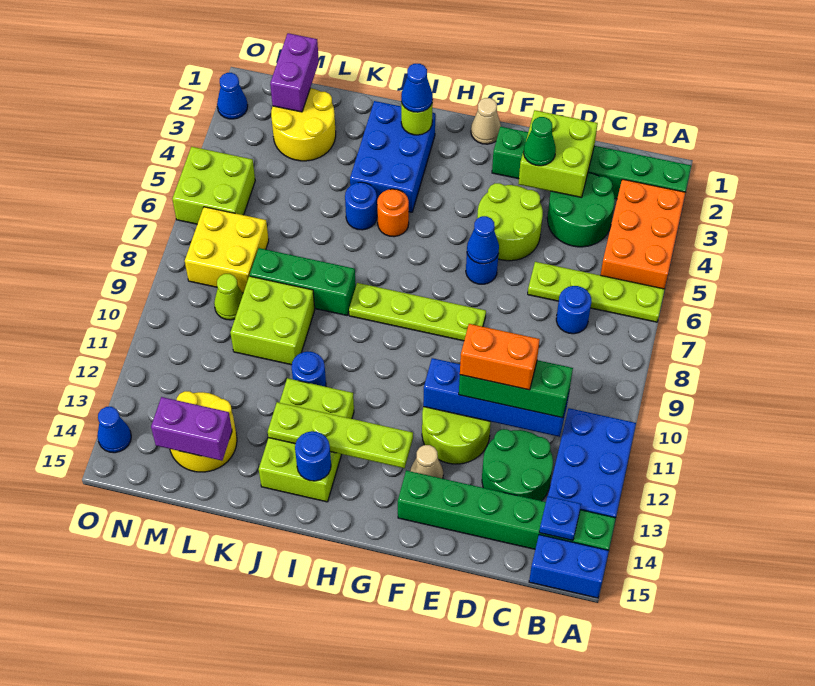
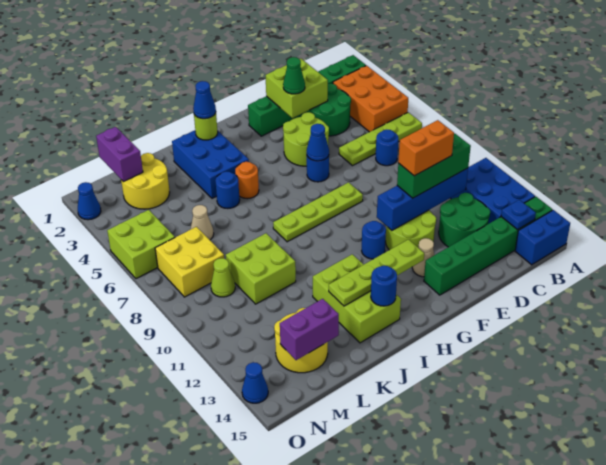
tan cone G1 level 1 -> tan cone L6 level 1
green brick J8:L8 level 1 -> none
blue round brick J11 level 1 -> blue round brick G11 level 1

